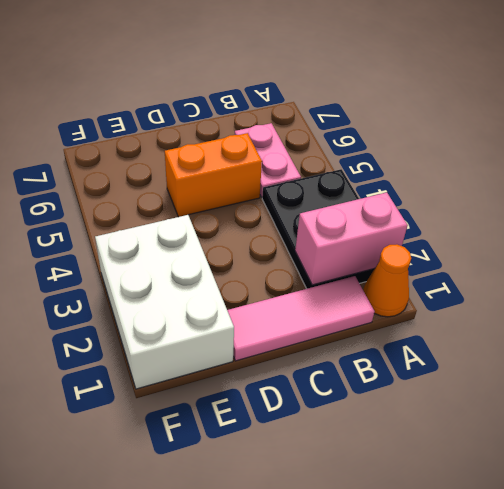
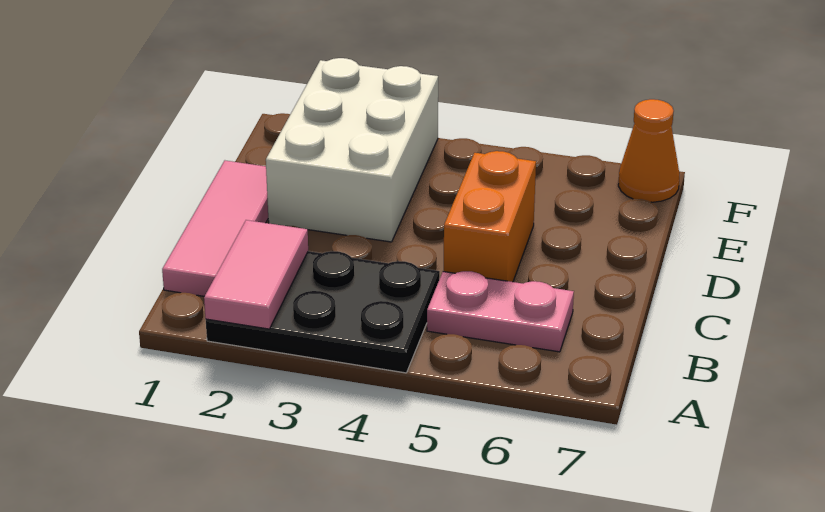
orange cone A1 level 1 -> orange cone F7 level 1
pink brick A2:B2 level 2 -> pink tile A2:B2 level 2
white brick E1:F3 level 1 -> white brick D2:F3 level 1

